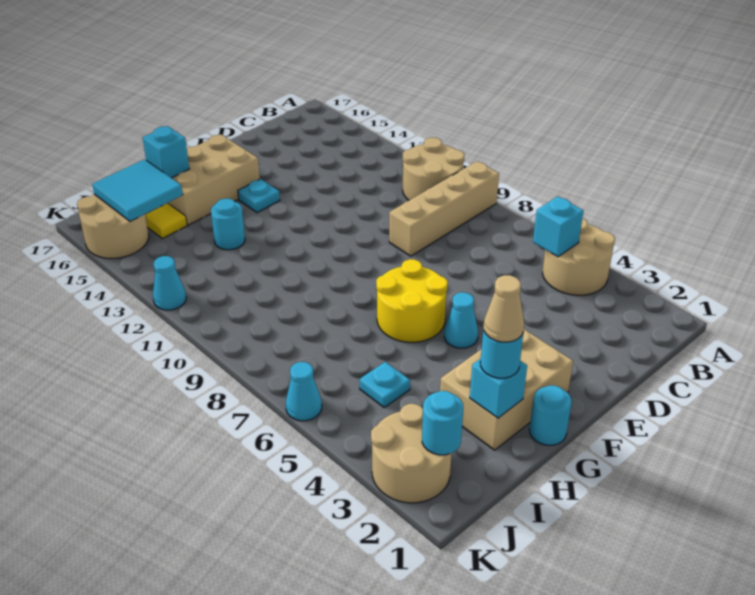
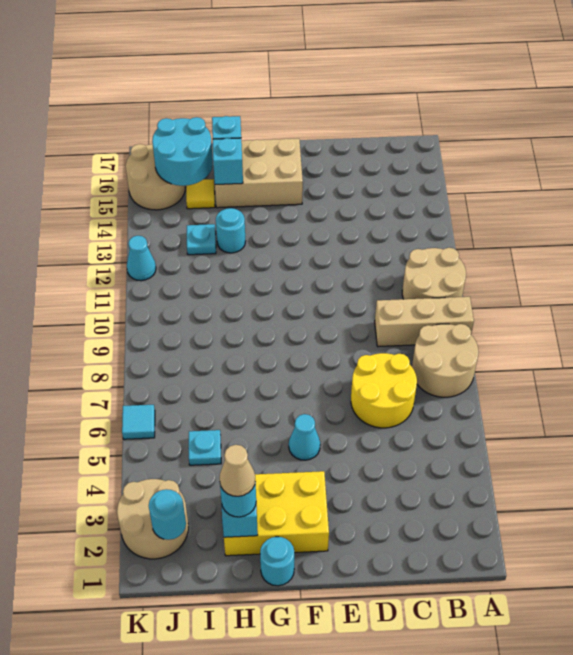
tan round brick A4:B5 level 1 -> tan round brick A7:B8 level 1
tan brick A9:D9 level 1 -> tan brick A9:C9 level 1
cyan brick B5 level 2 -> cyan brick H15 level 2
tan brick F2:H3 level 1 -> yellow brick F2:H3 level 1
yellow round brick F6:G7 level 1 -> yellow round brick C6:D7 level 1
cyan plate F14 level 1 -> cyan plate I13 level 1
cyan tile I15:J16 level 2 -> cyan round brick I15:J16 level 2
cyan cone K6 level 1 -> cyan tile K6 level 1

